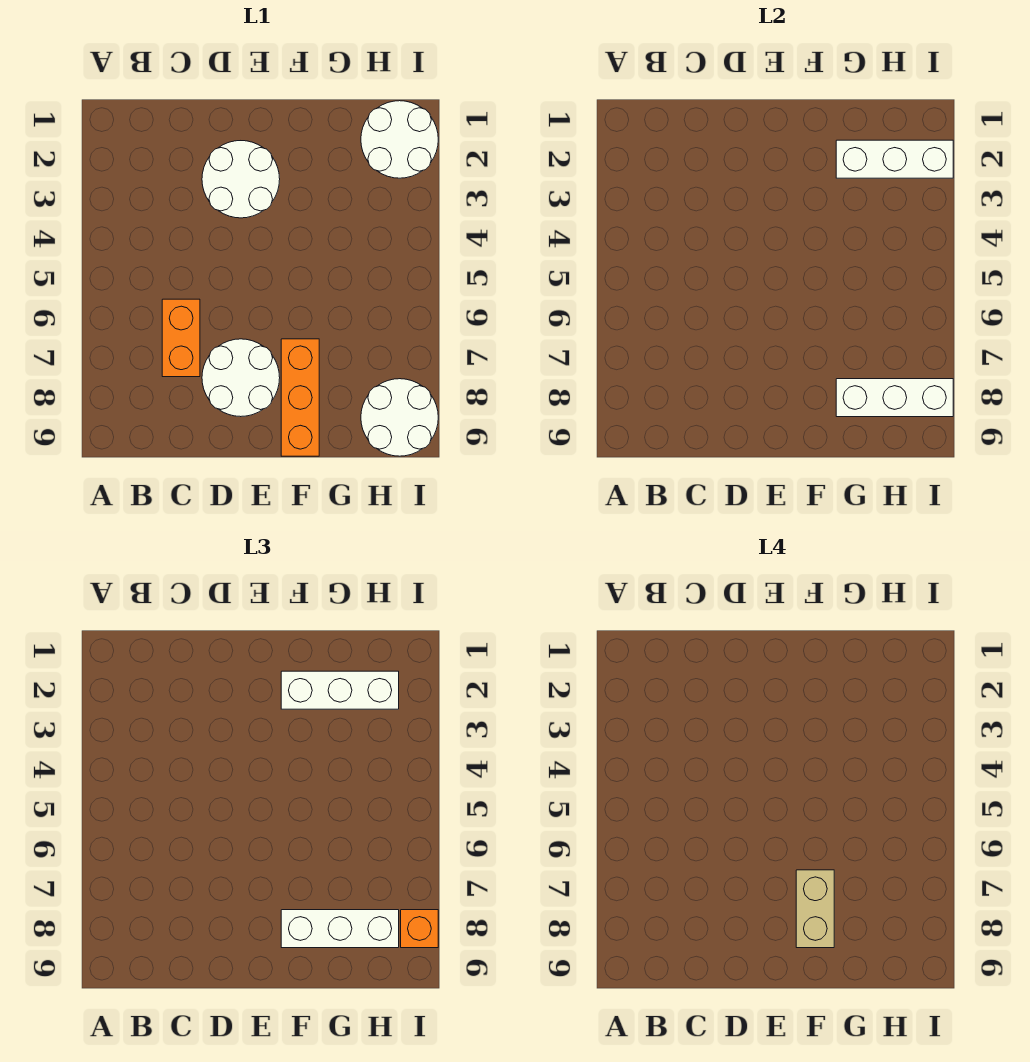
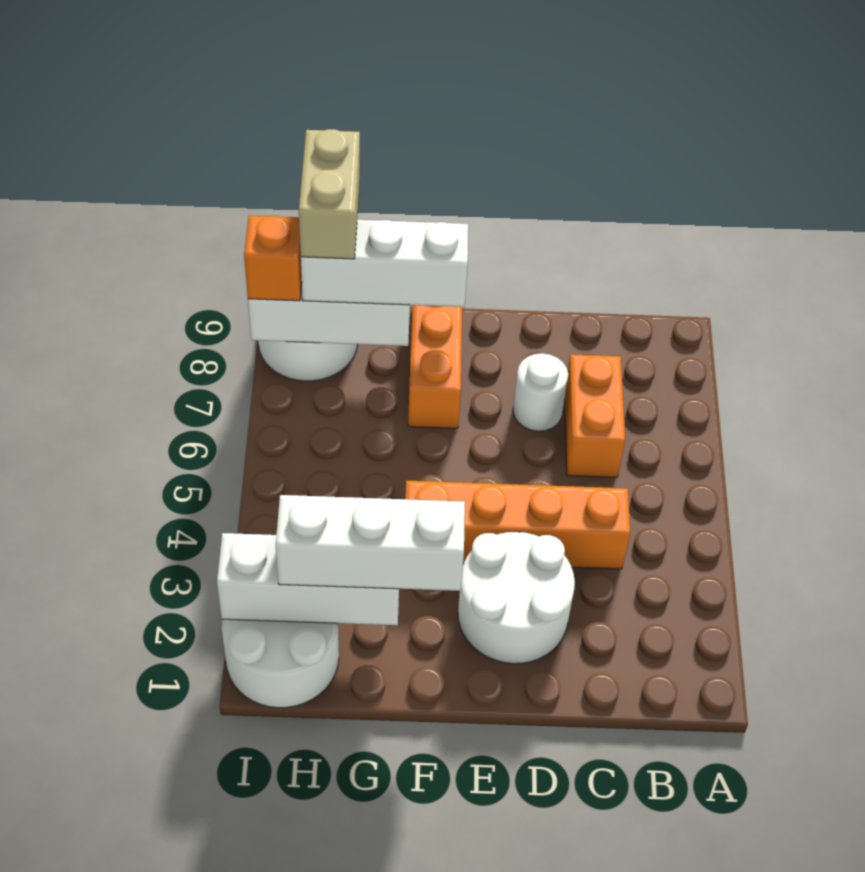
none -> orange brick C4:F4 level 1
white round brick D7:E8 level 1 -> white round brick D7 level 1
tan brick F7:F8 level 4 -> tan brick H8:H9 level 4

